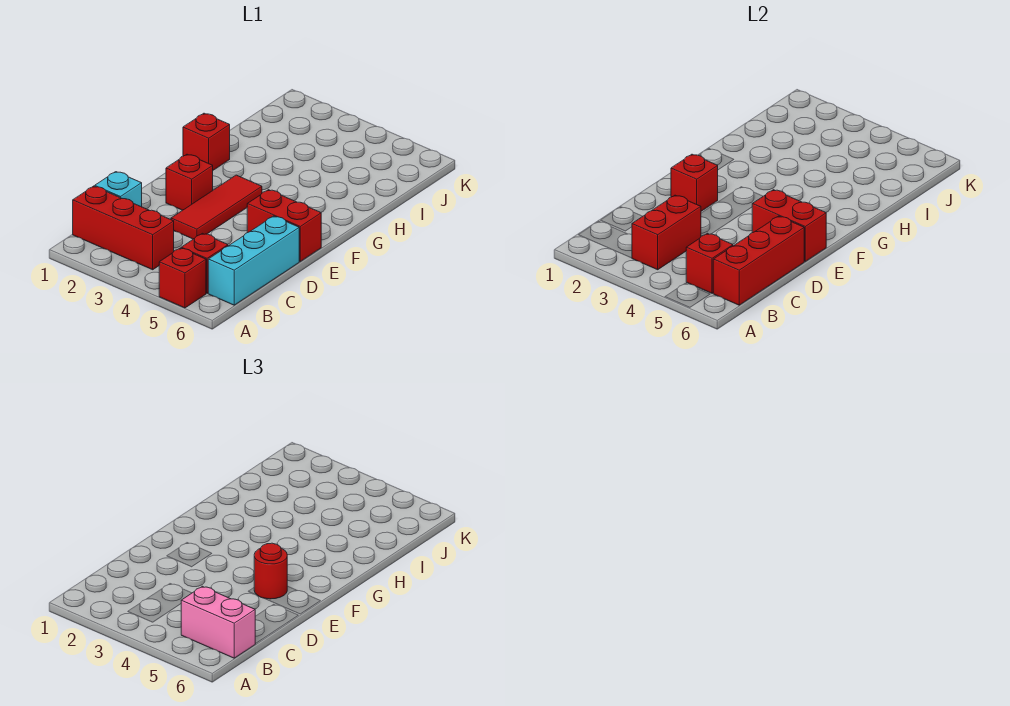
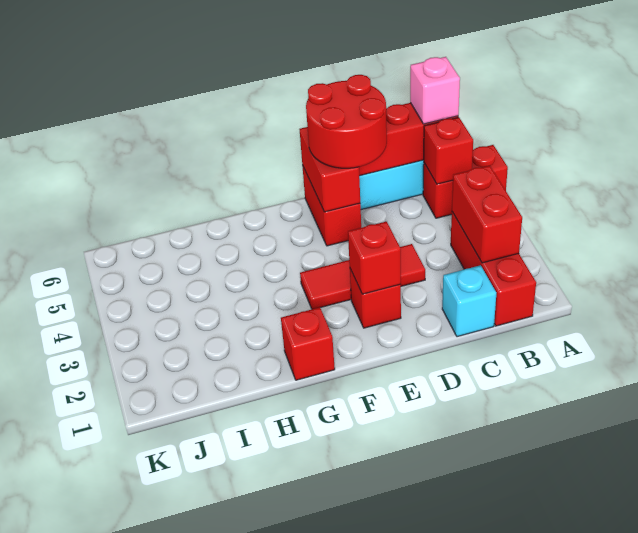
red brick B3:C3 level 2 -> red brick B2:B3 level 2
pink brick B5:B6 level 3 -> pink brick B6 level 3
red round brick E5 level 3 -> red round brick D5:E6 level 3

